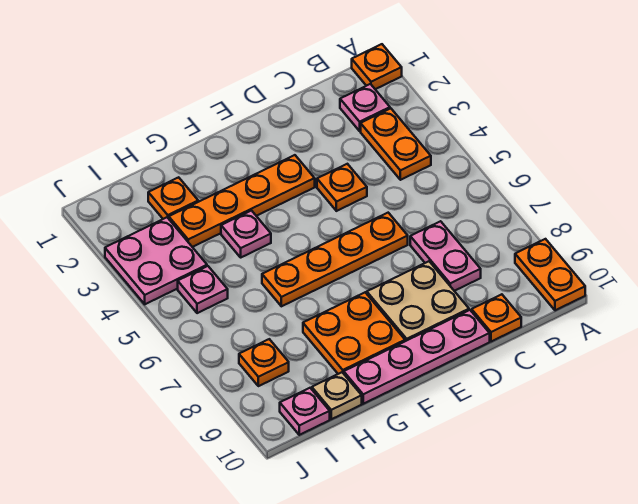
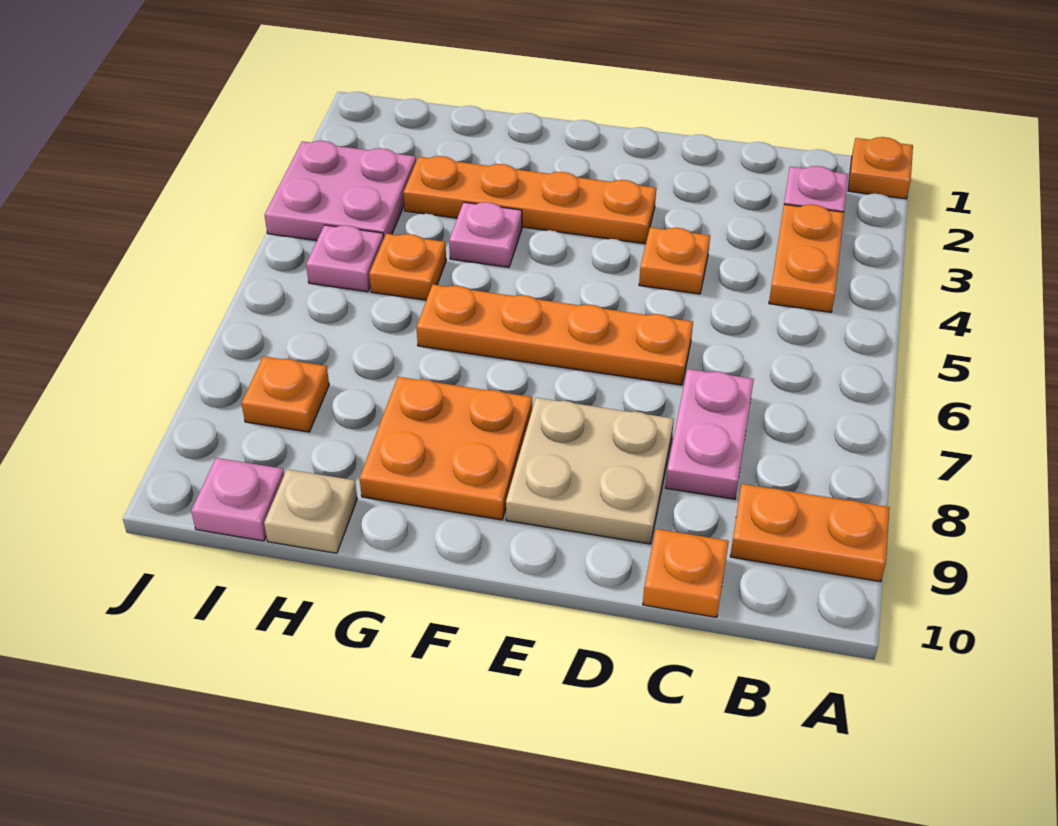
orange plate A9:A10 level 1 -> orange plate A9:B9 level 1
pink plate D10:G10 level 1 -> none
orange plate H2 level 1 -> orange plate H5 level 1

